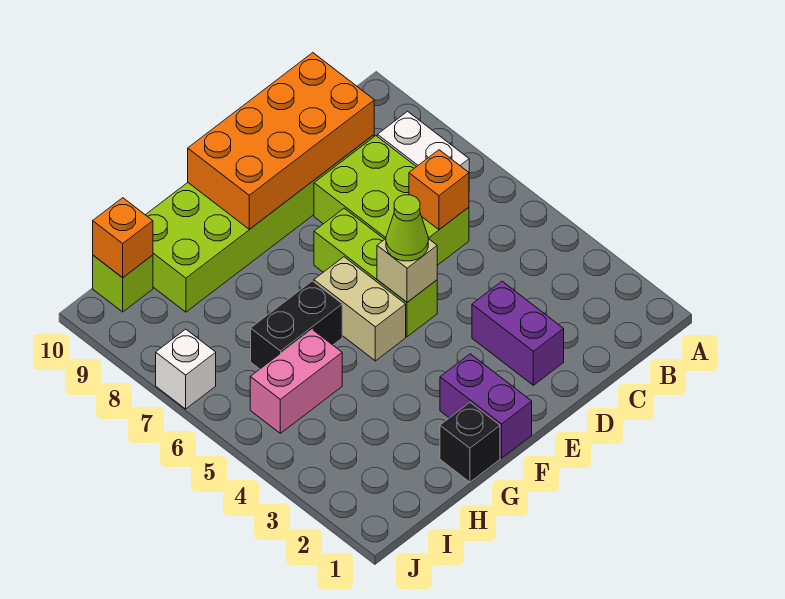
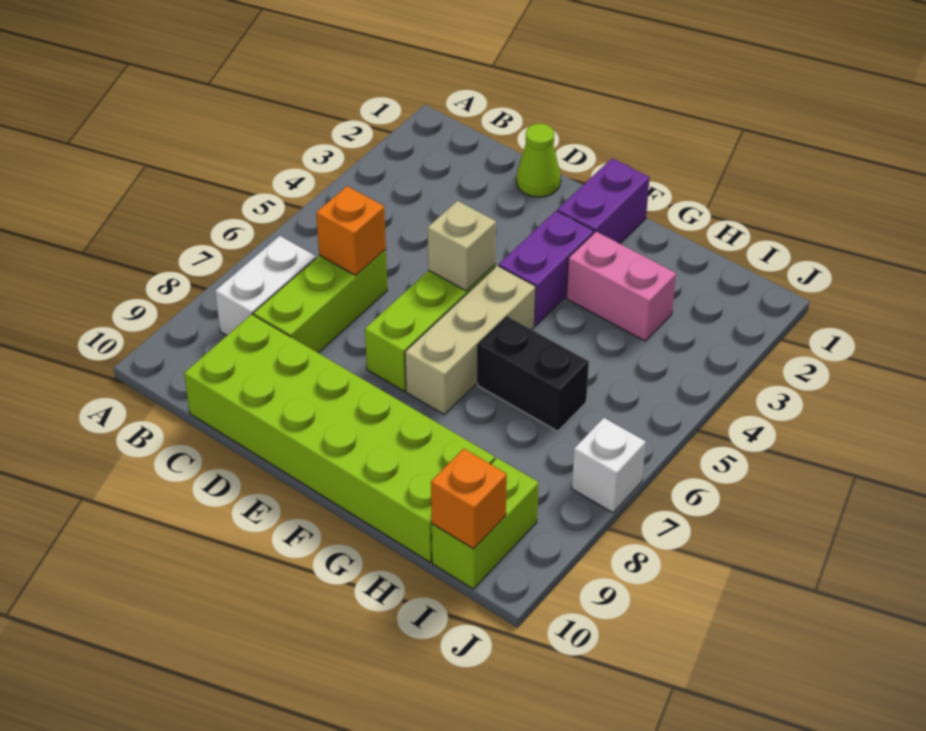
lime brick C6:D8 level 1 -> lime brick C6:C8 level 1
orange brick C9:F10 level 2 -> none
purple brick D2:D3 level 1 -> purple brick F3:F4 level 1
lime cone E5 level 3 -> lime cone D1 level 1
tan brick F5:F6 level 1 -> tan brick F5:F7 level 1
black brick G1 level 1 -> none
pink brick H5:I5 level 1 -> pink brick G3:H3 level 1
lime brick I10 level 1 -> lime brick I9:I10 level 1

